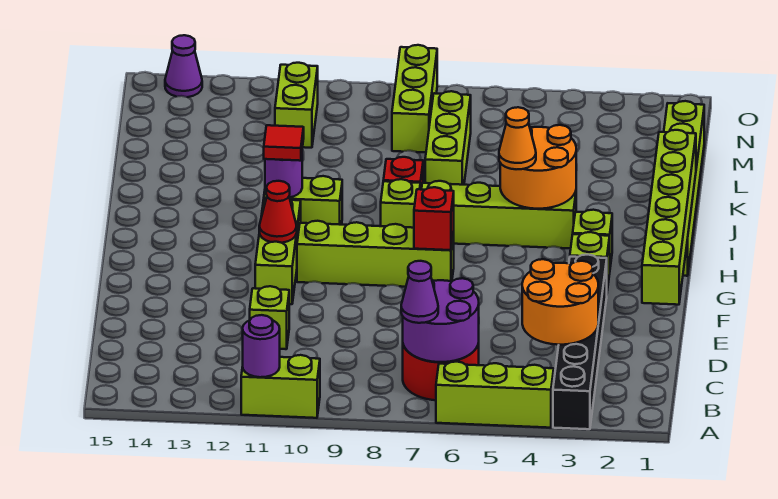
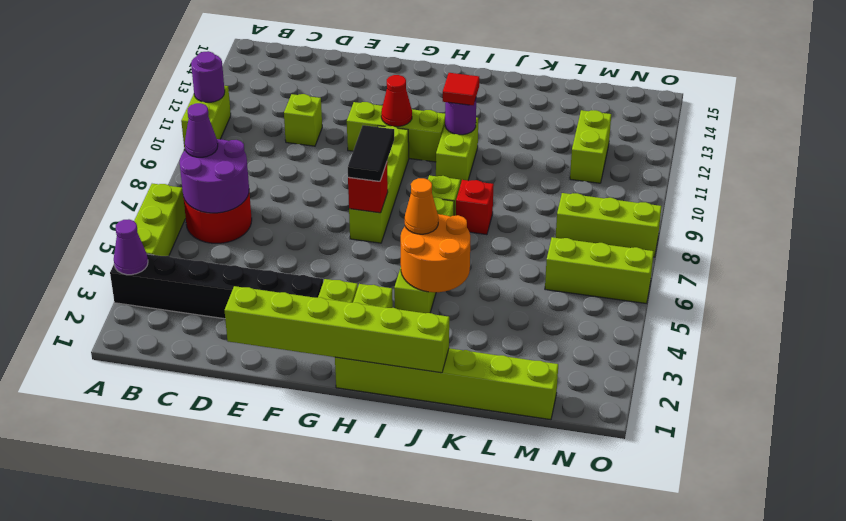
orange round brick C3:D4 level 2 -> none
none -> black tile G7:G8 level 3
lime brick K7:M7 level 1 -> lime brick M6:O6 level 1
lime brick M11:N11 level 1 -> lime brick M11:M12 level 1
purple cone O14 level 1 -> purple cone A3 level 2

